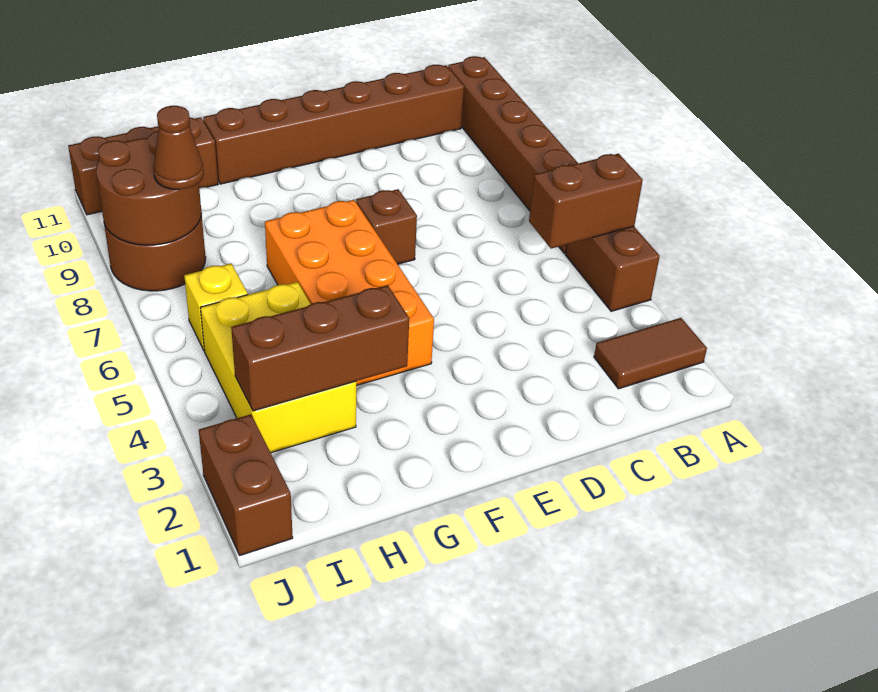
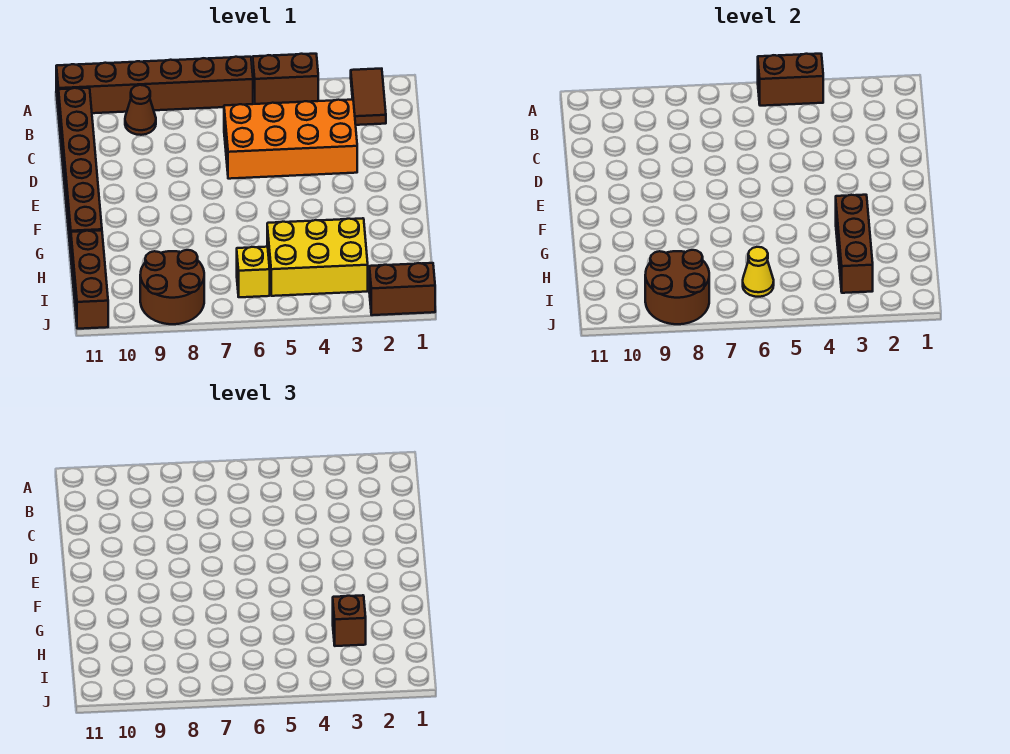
brown brick A5:B5 level 2 -> brown brick A4:A5 level 2
brown brick E7 level 1 -> brown brick H3 level 3
orange brick F4:G7 level 1 -> orange brick C3:D6 level 1
none -> yellow cone I6 level 2
brown cone I8 level 3 -> brown cone B9 level 1

